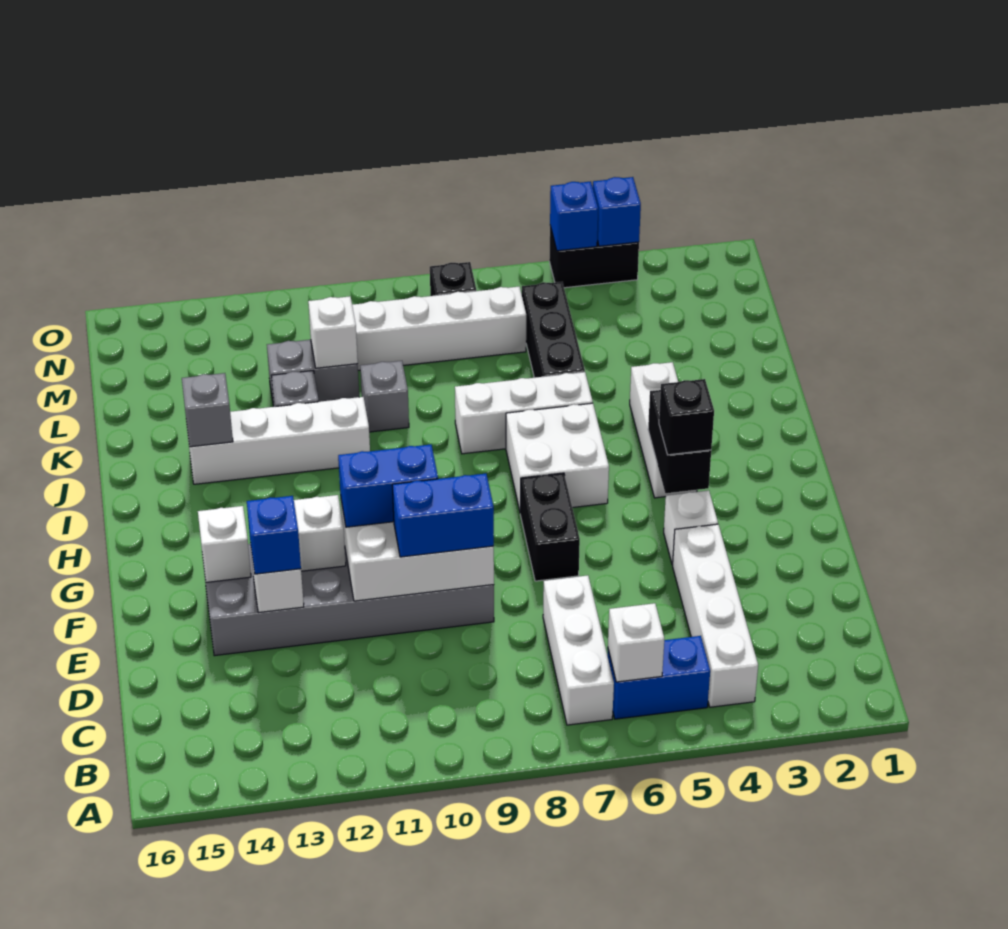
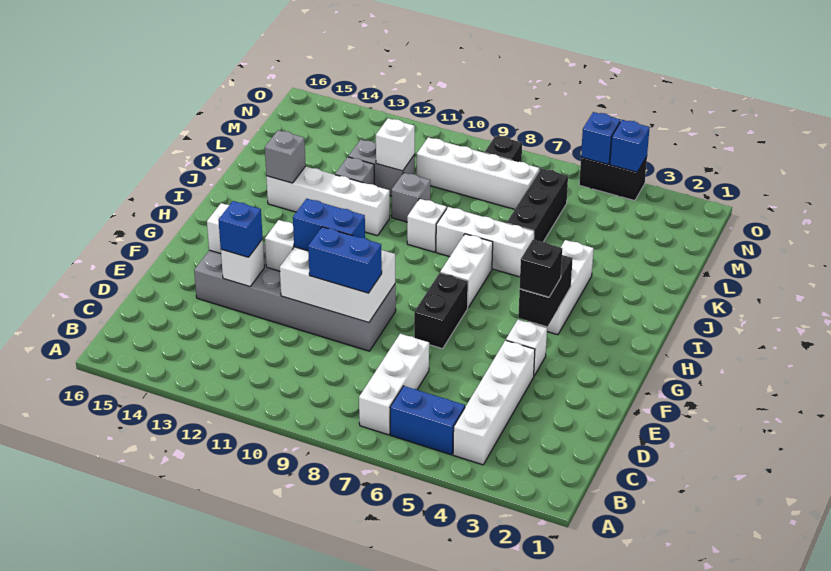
white brick B6 level 2 -> white brick J9 level 1
white brick H6:I7 level 1 -> white brick H7:I7 level 1

